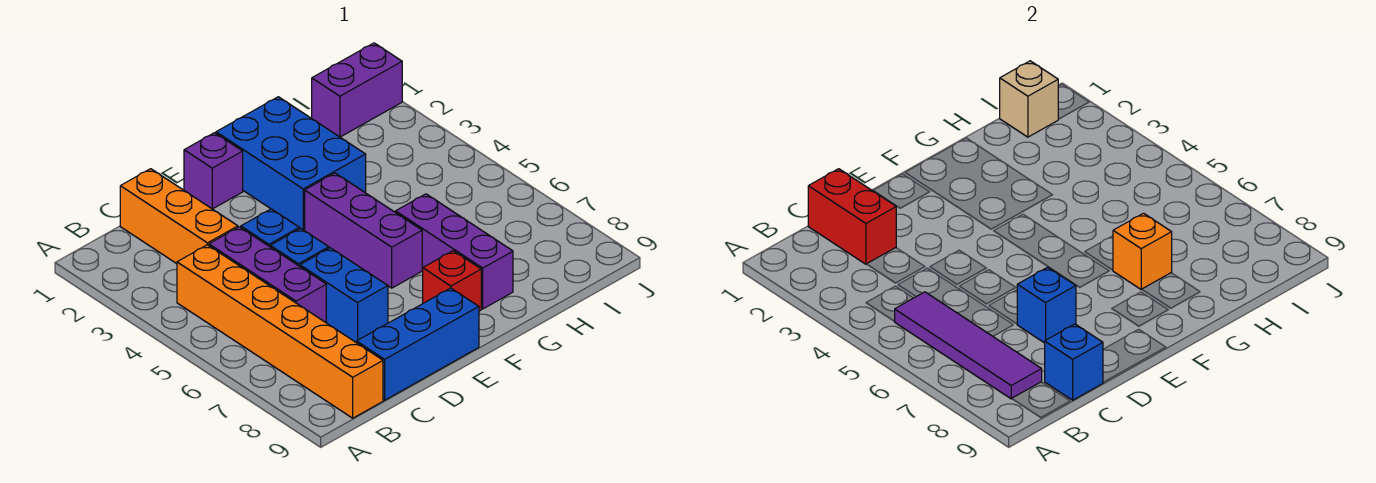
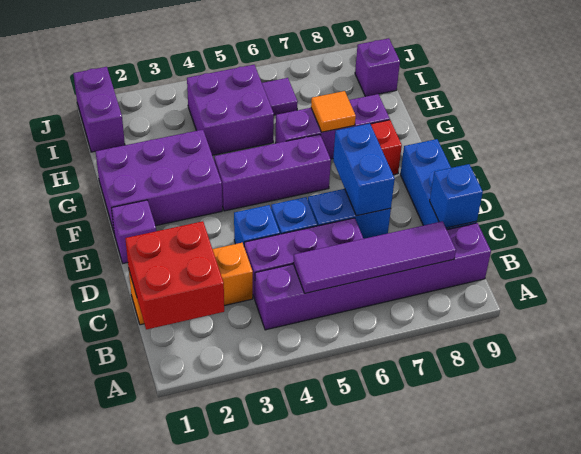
orange brick B4:B9 level 1 -> purple brick B4:B9 level 1
red brick C1:C2 level 2 -> red brick B1:C2 level 2
blue brick D7 level 2 -> blue brick D7:E7 level 2
blue brick F1:G3 level 1 -> purple brick F1:G3 level 1
orange brick G7 level 2 -> orange tile G7 level 2
none -> purple brick H4:I5 level 1
tan brick I1 level 2 -> none
none -> purple tile I6 level 1
none -> purple brick I9 level 1

